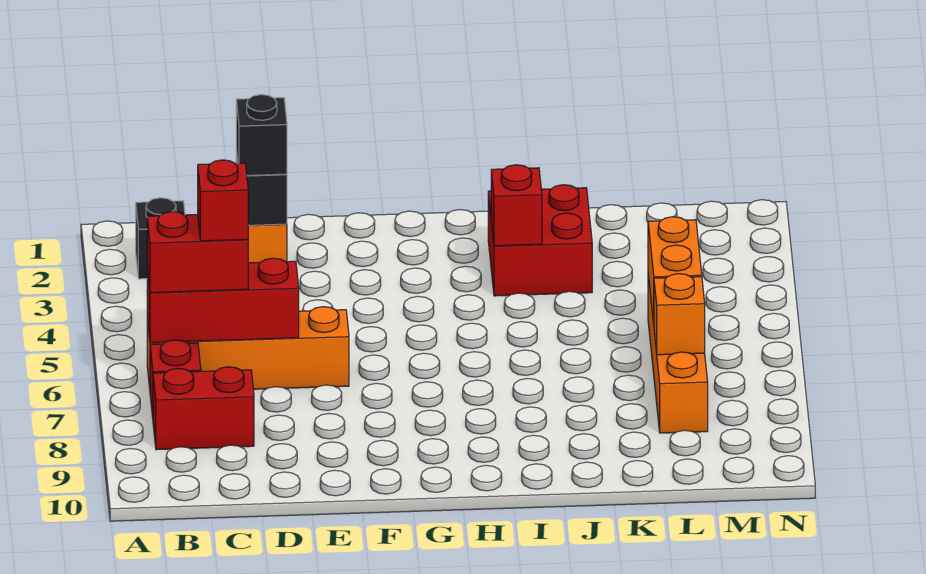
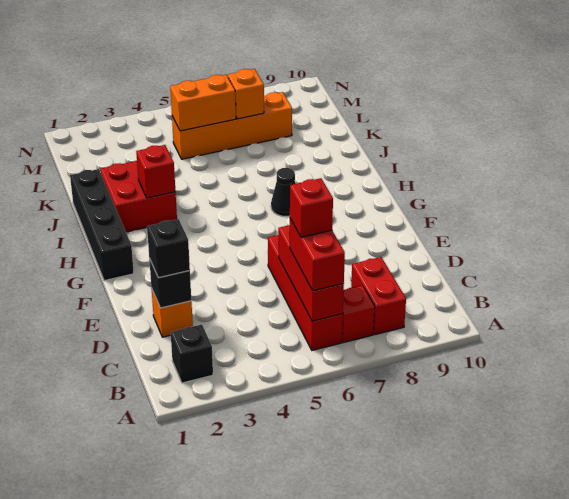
orange brick B6:E6 level 1 -> red brick B6:E6 level 1
none -> black brick G1:J1 level 1
none -> black cone H7 level 1

